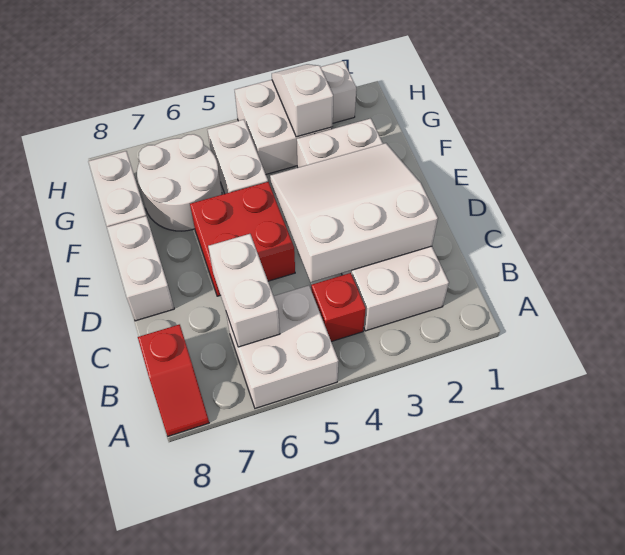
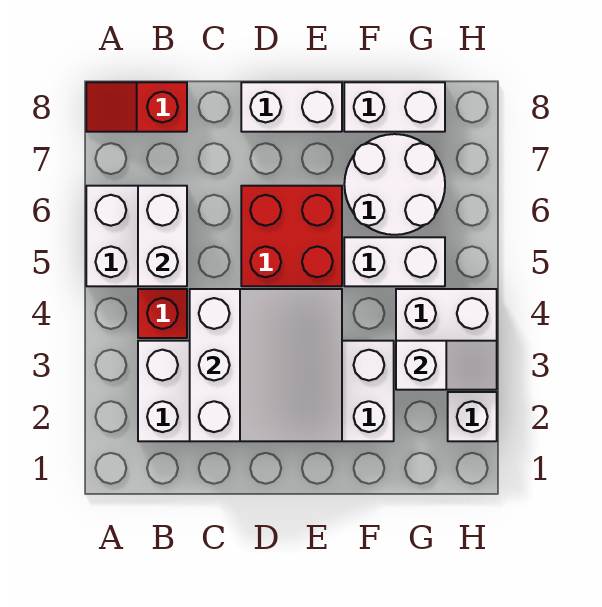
white brick B6:C6 level 2 -> white brick B5:B6 level 2

